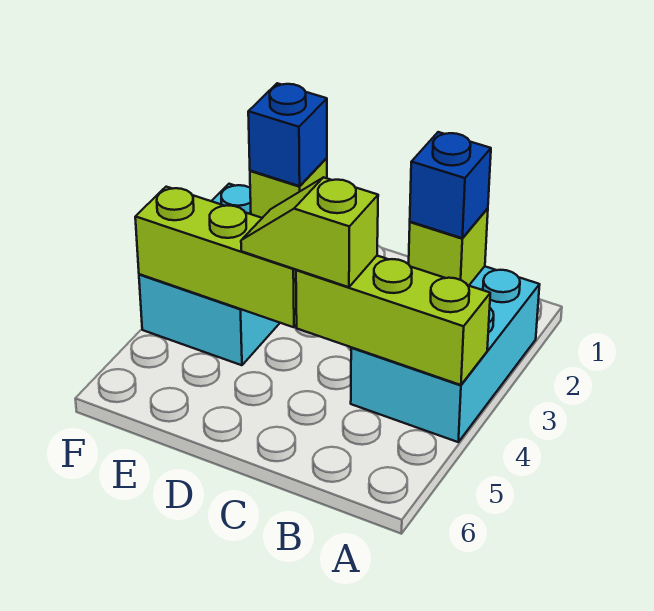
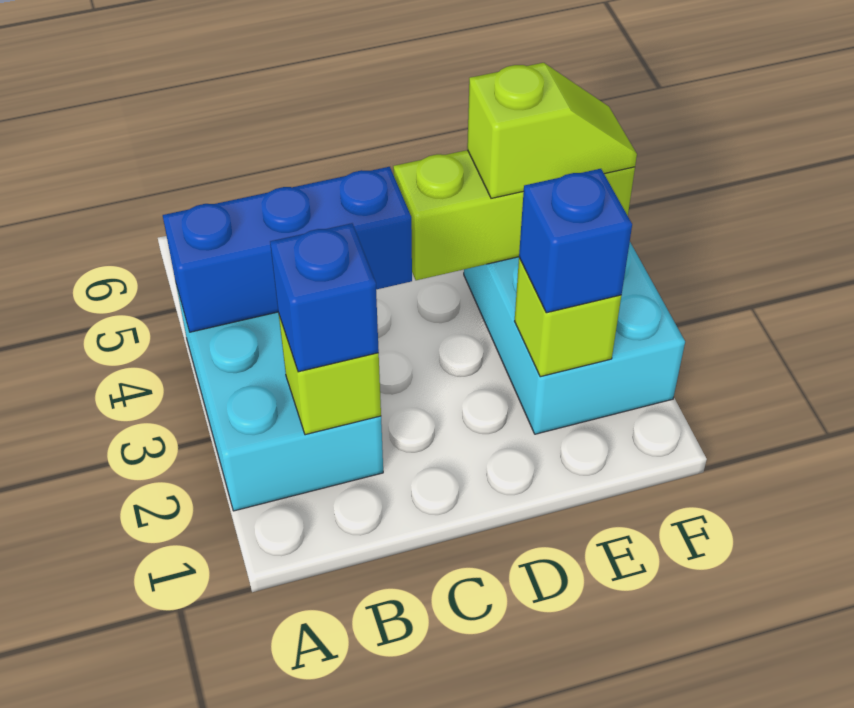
lime brick A4:C4 level 2 -> blue brick A4:C4 level 2
lime slope C4:D4 level 3 top C -> lime slope E4:F4 level 3 top E

